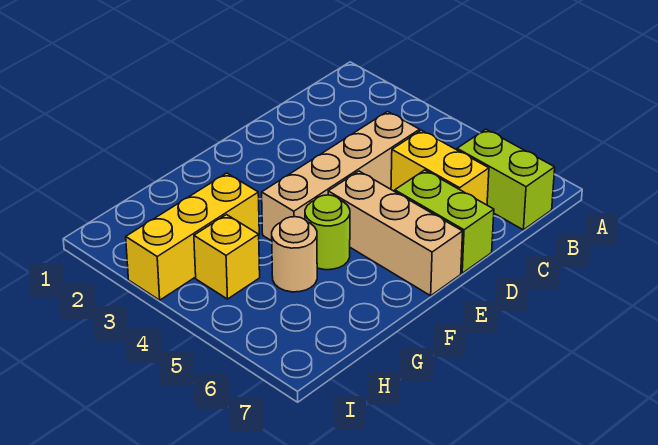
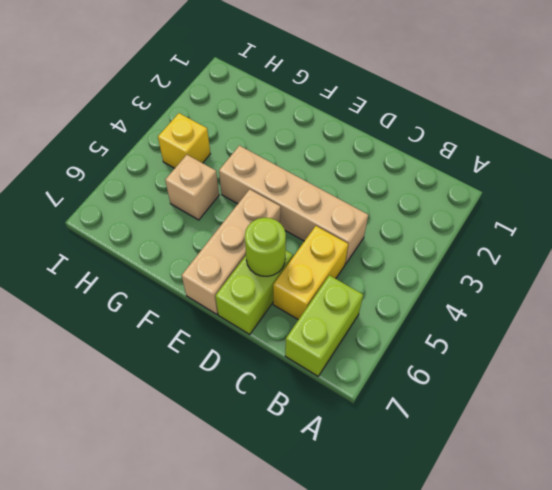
lime round brick F5 level 1 -> lime round brick D6 level 2
yellow brick G3:I3 level 1 -> none
tan round brick G5 level 1 -> tan brick G5 level 1

